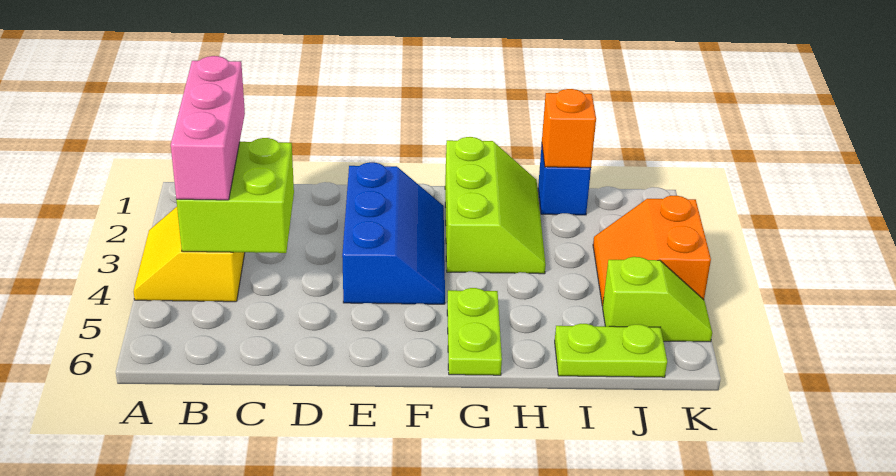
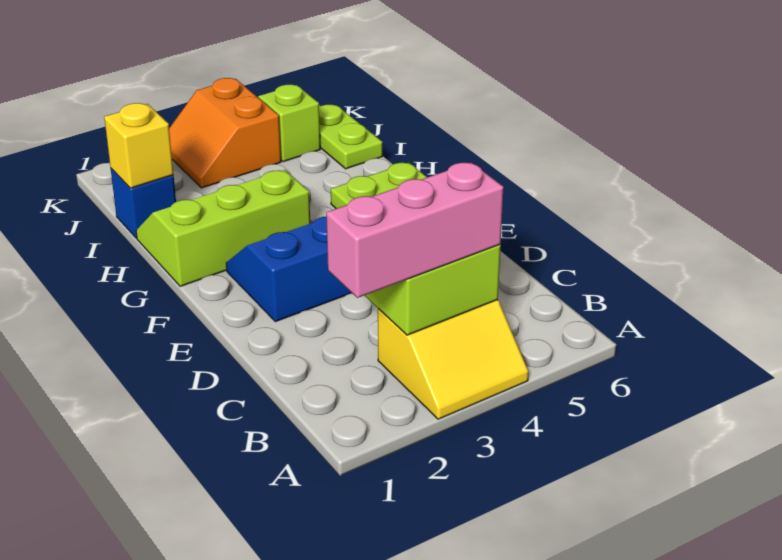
orange brick I1 level 2 -> yellow brick I1 level 2
orange slope J3:K4 level 1 top K -> orange slope J3:K4 level 1 top 4

